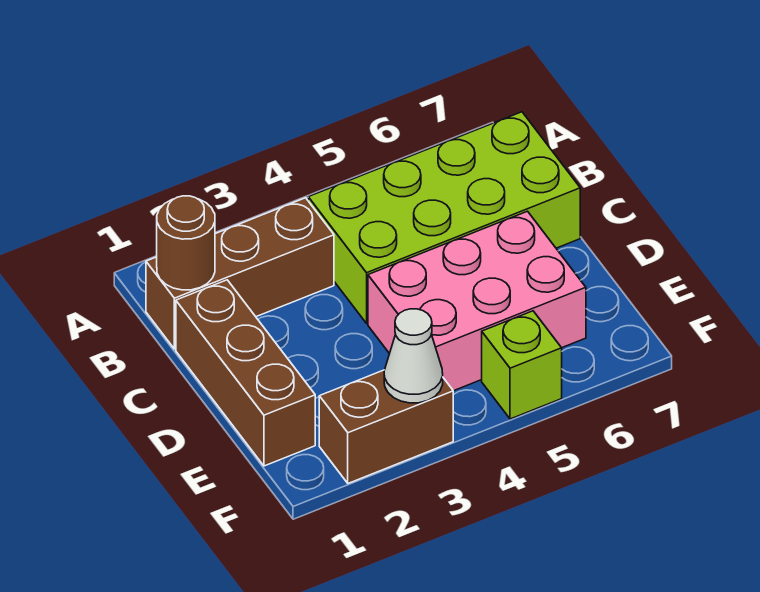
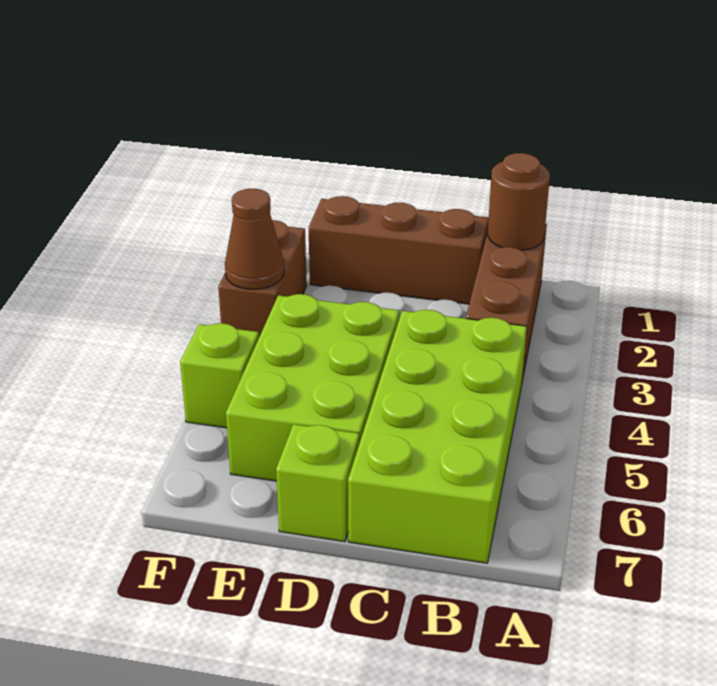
pink brick D4:E6 level 1 -> lime brick D4:E6 level 1
none -> lime brick D7 level 1
white cone F3 level 2 -> brown cone F3 level 2

